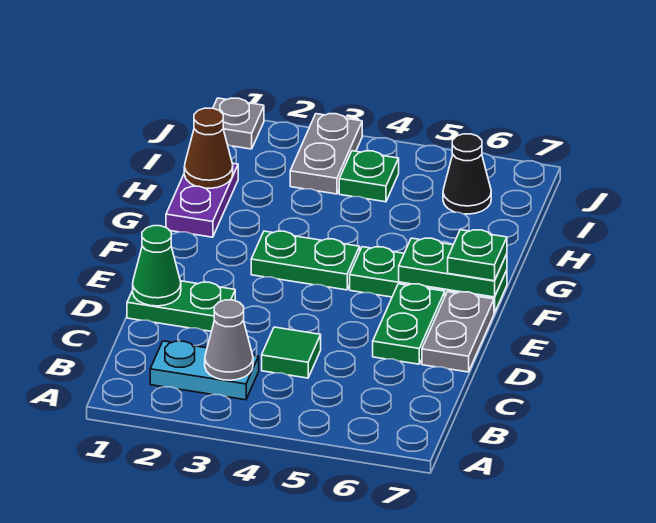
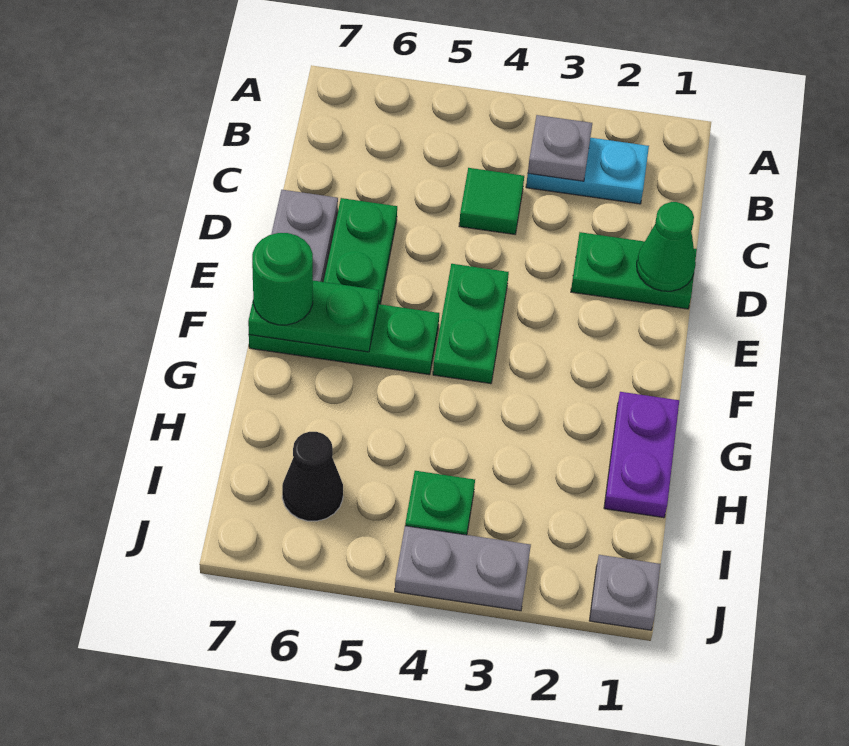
grey cone B3 level 2 -> grey plate B3 level 2
green plate F3:F4 level 1 -> green plate E4:F4 level 1
green plate F7 level 3 -> green round brick F7 level 3
brown cone H1 level 2 -> none
grey plate I3:J3 level 1 -> grey plate J3:J4 level 1

